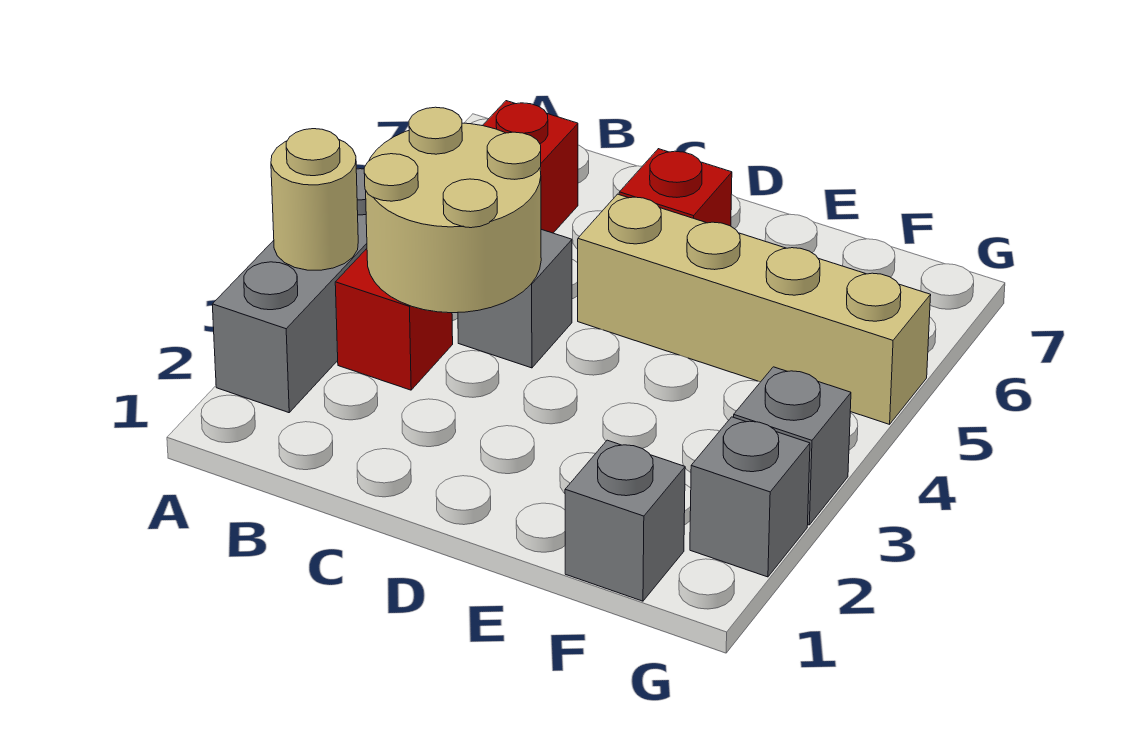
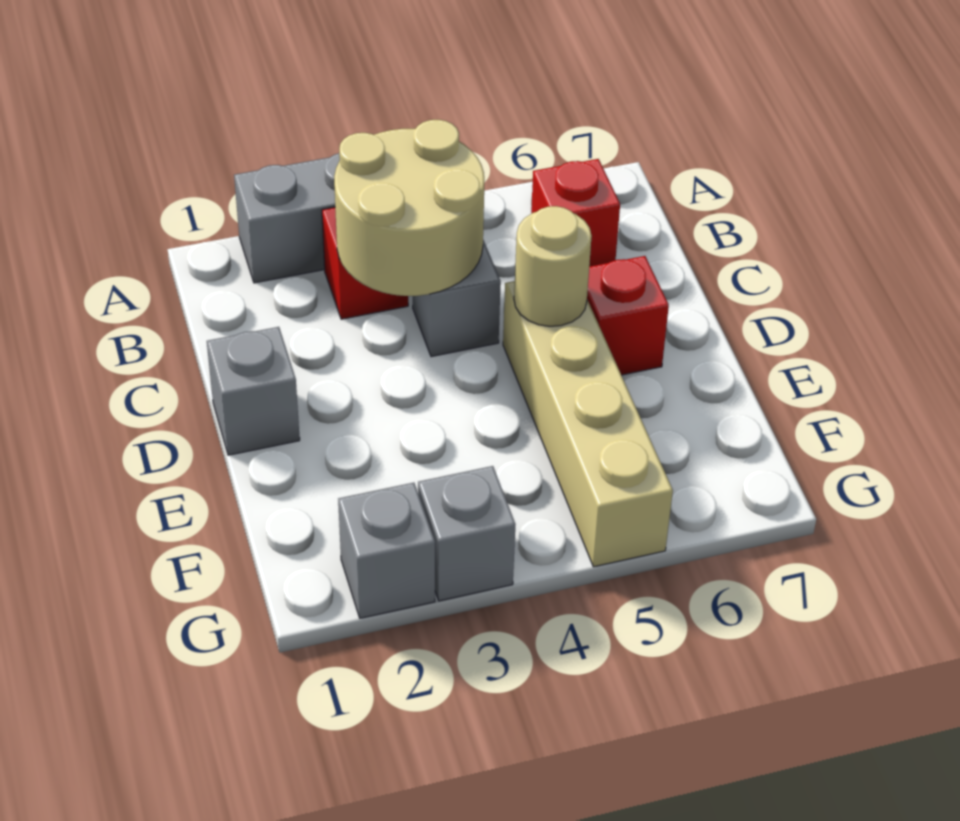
tan round brick A3 level 2 -> tan round brick D5 level 2
grey brick F1 level 1 -> grey brick D1 level 1

